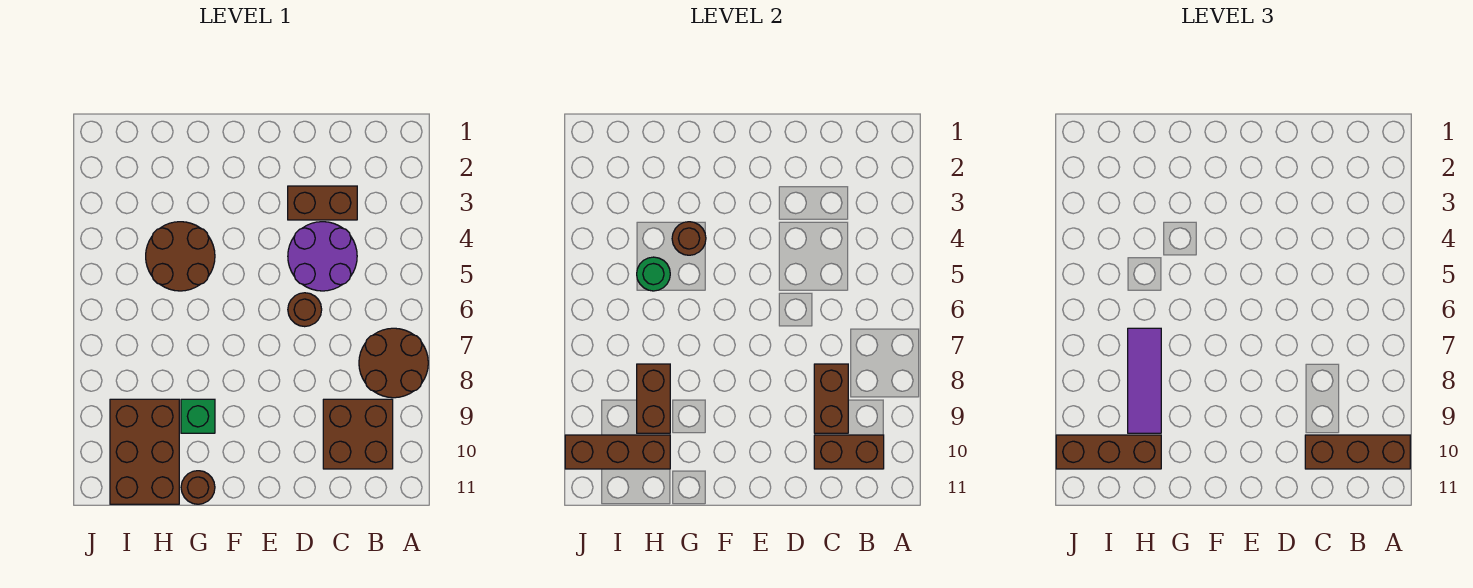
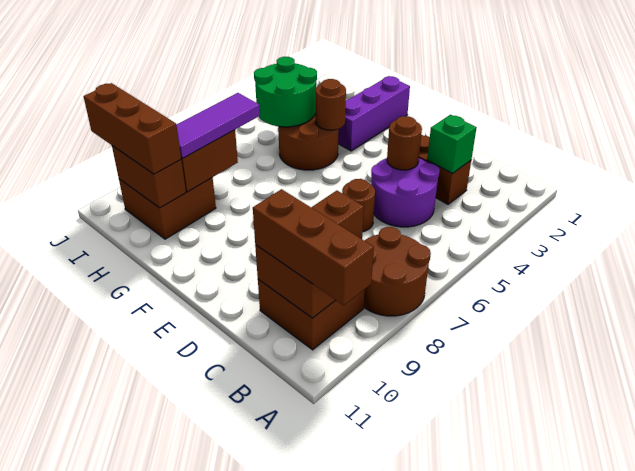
none -> purple brick G1:G3 level 1
green brick G9 level 1 -> green brick C3 level 2
brown round brick G11 level 1 -> brown round brick D4 level 2
green round brick H5 level 2 -> green round brick H4:I5 level 2
brown brick H9:I11 level 1 -> brown brick H9:I10 level 1
brown brick H10:J10 level 2 -> brown brick H10:I10 level 2

